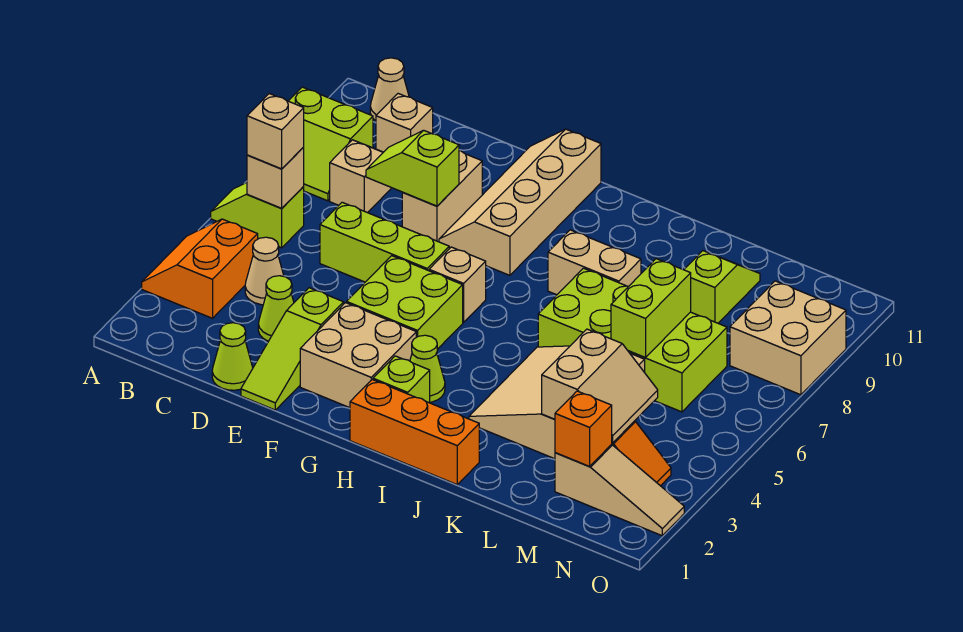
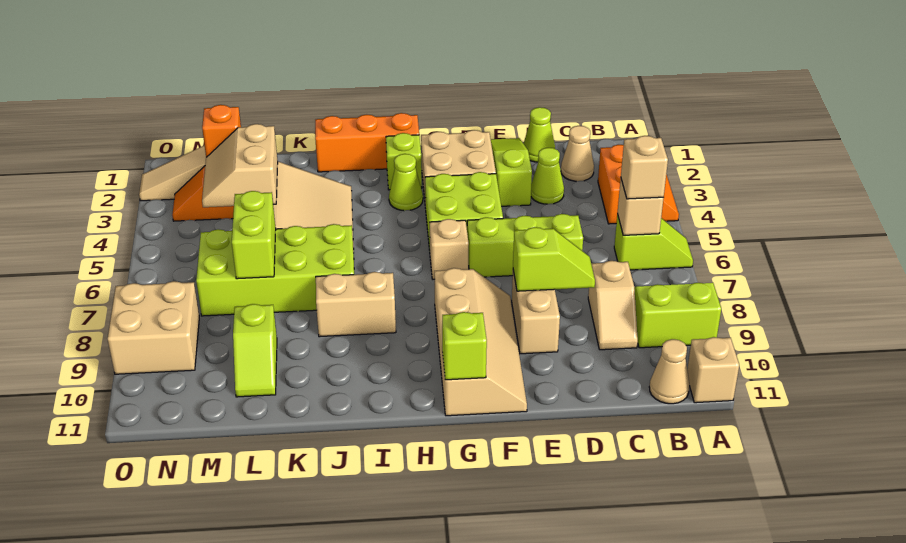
tan cone C4 level 1 -> tan cone C2 level 1
tan brick C10 level 1 -> tan brick A11 level 1
none -> lime brick G11 level 2

